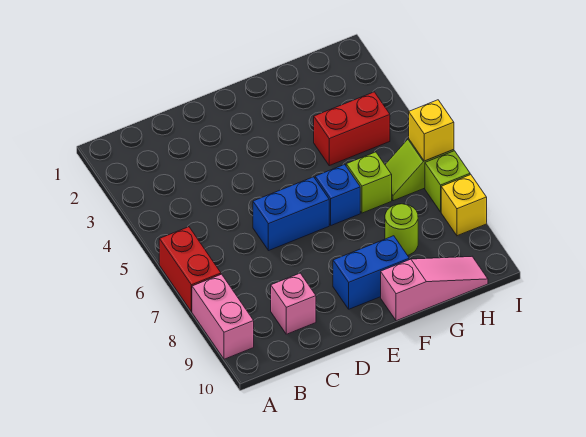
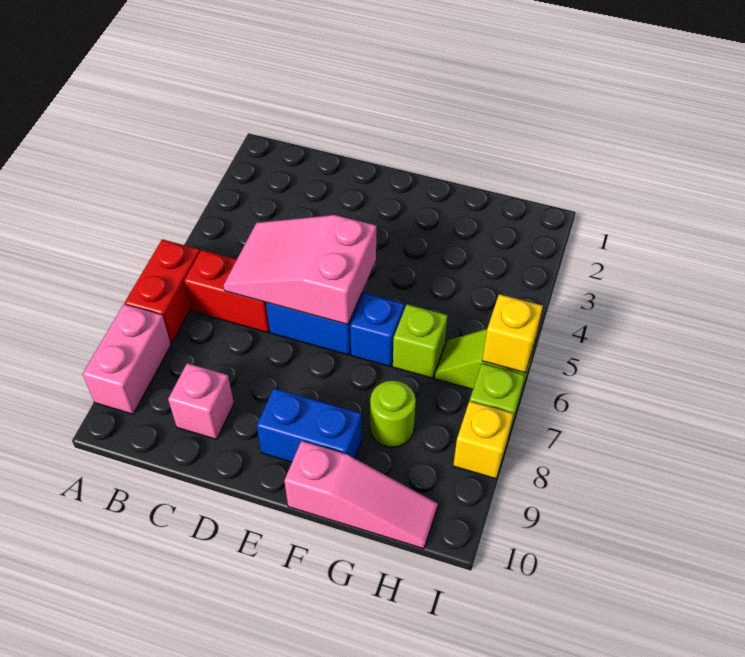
none -> pink slope C5:E6 level 2 top E
red brick G4:H4 level 1 -> red brick B6:C6 level 1

